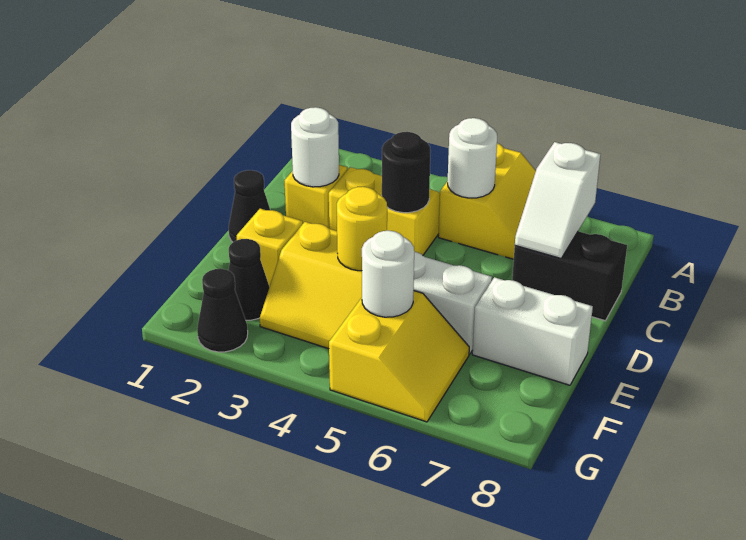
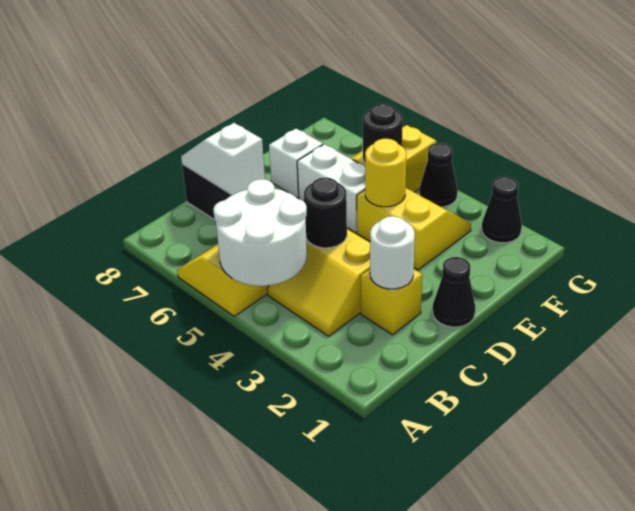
white round brick B5 level 2 -> white round brick A4:B5 level 2
white slope B7:C7 level 2 top B -> white slope C7:C8 level 2 top 7
yellow brick E2 level 1 -> none
white brick E7:E8 level 1 -> white brick E7 level 1
black cone F2 level 1 -> black cone G4 level 1
white round brick F5 level 2 -> black round brick F5 level 2

